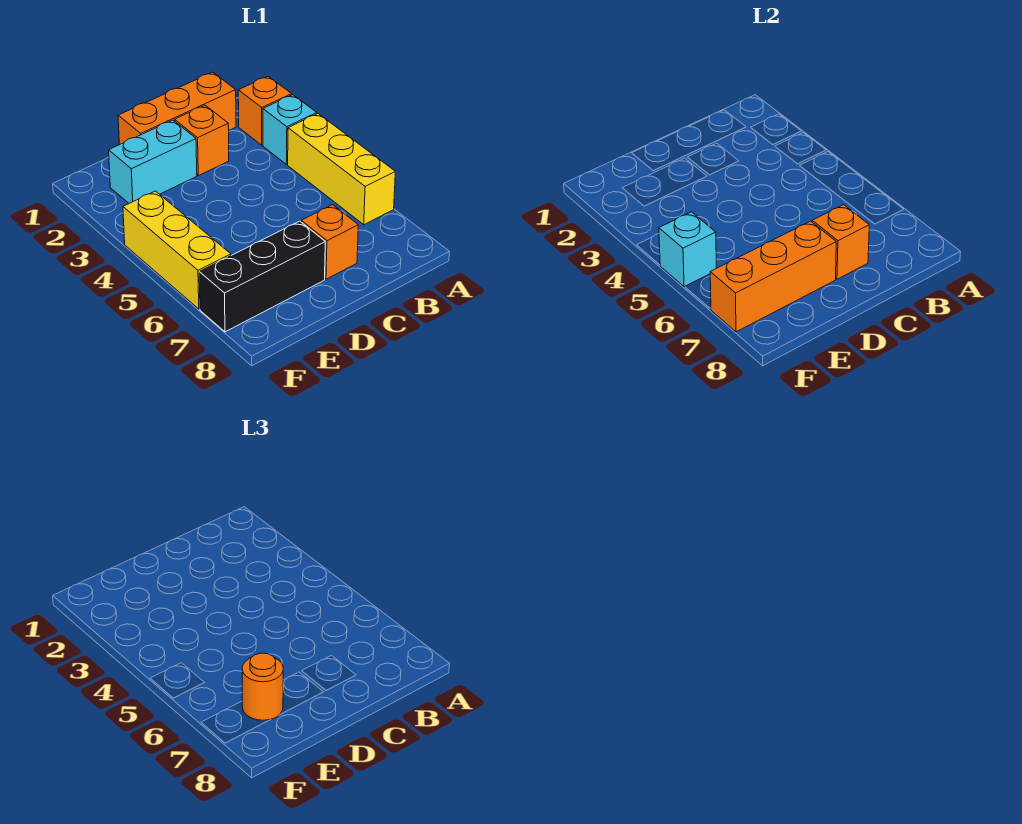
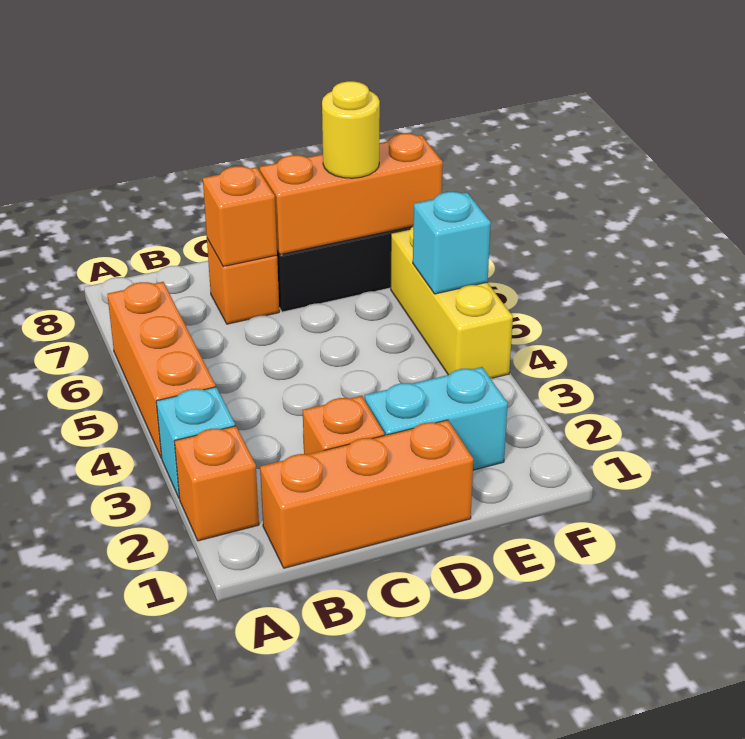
yellow brick A4:A6 level 1 -> orange brick A4:A6 level 1
orange round brick E7 level 3 -> yellow round brick E7 level 3

